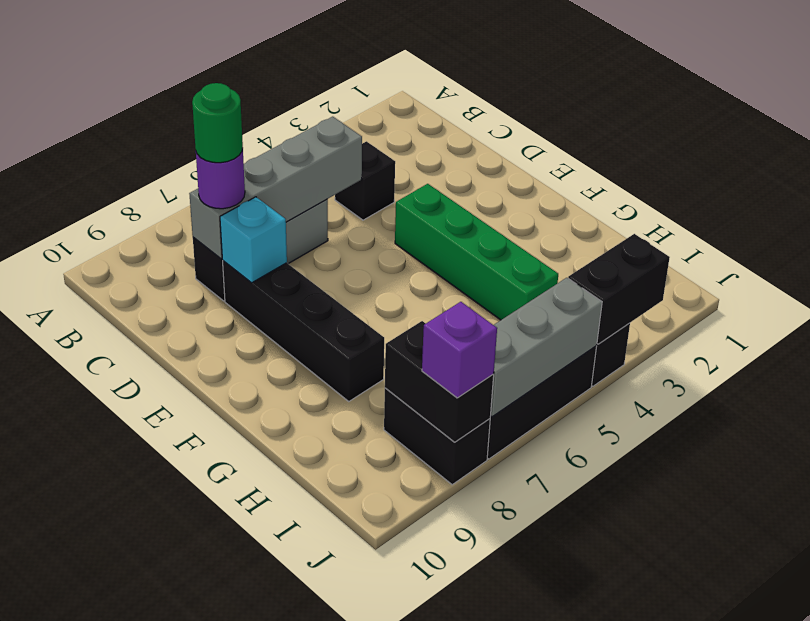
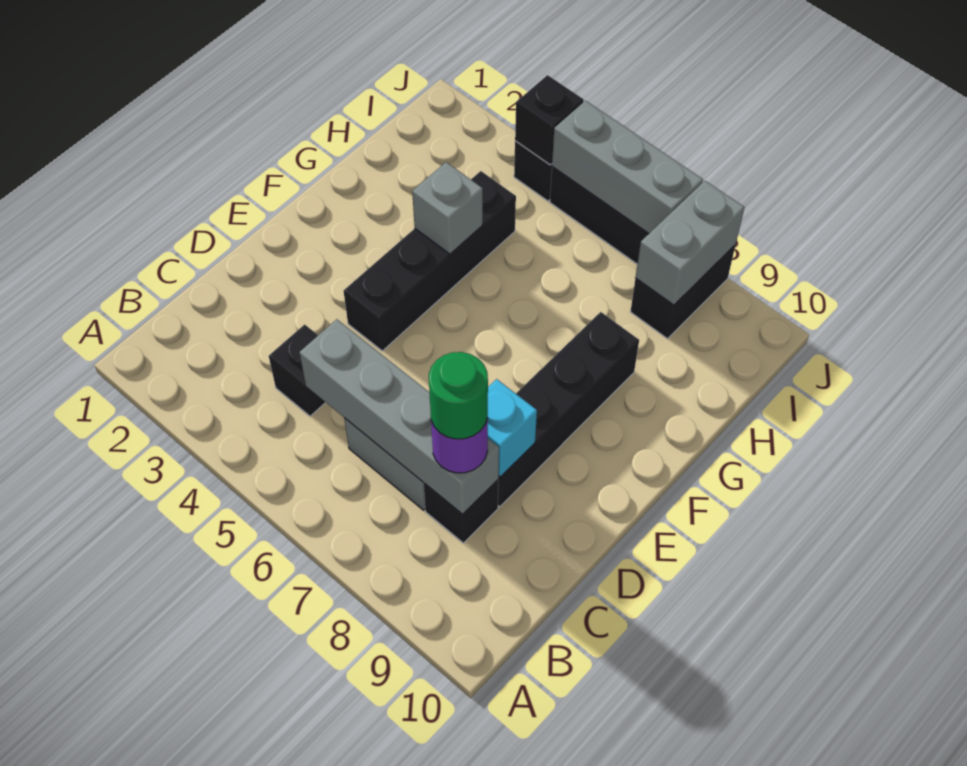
green brick E4:H4 level 1 -> black brick E4:H4 level 1
none -> grey brick G4 level 2
black brick I8:J8 level 2 -> grey brick I8:J8 level 2
black brick J3:J4 level 2 -> black brick J4 level 2
purple brick J8 level 3 -> none

